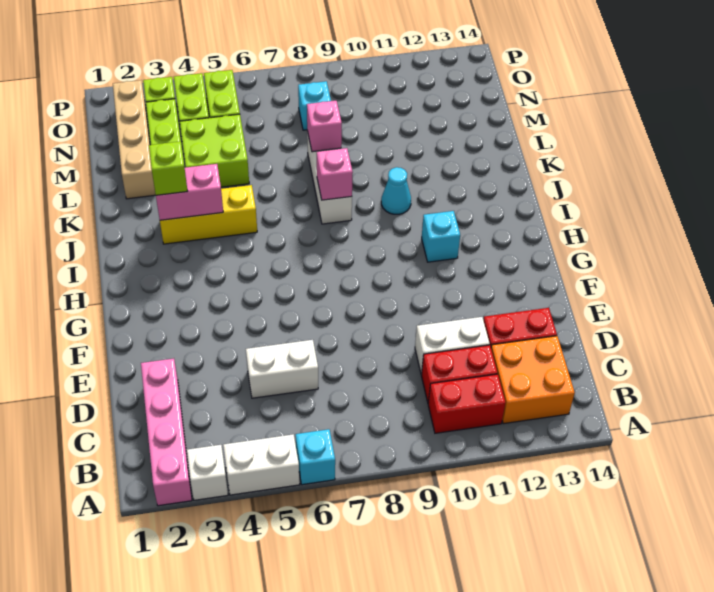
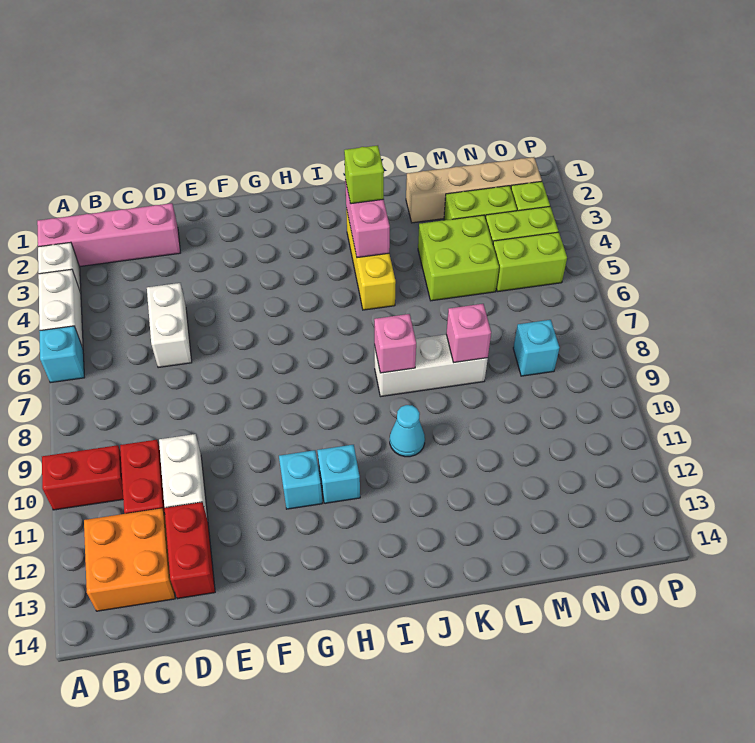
red brick B10:B11 level 1 -> red brick A10:B10 level 1
none -> cyan brick G11 level 1

